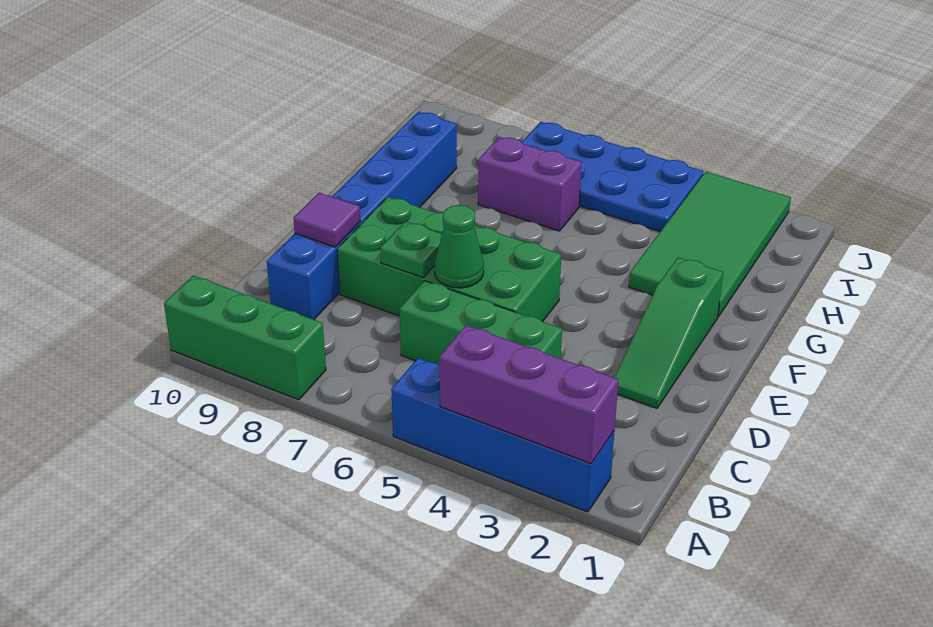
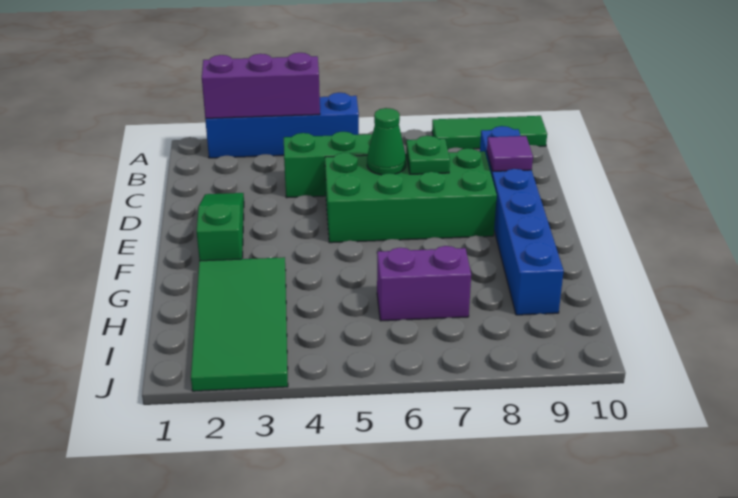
green brick A8:A10 level 1 -> green tile A8:A10 level 1
blue plate I4:J7 level 1 -> none

